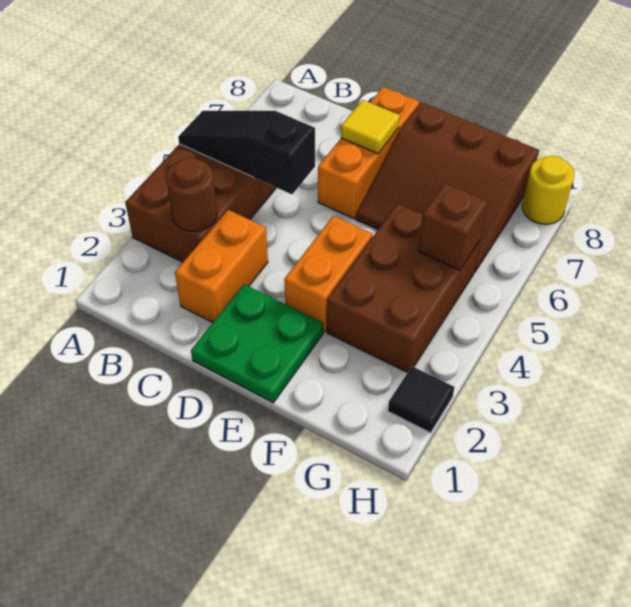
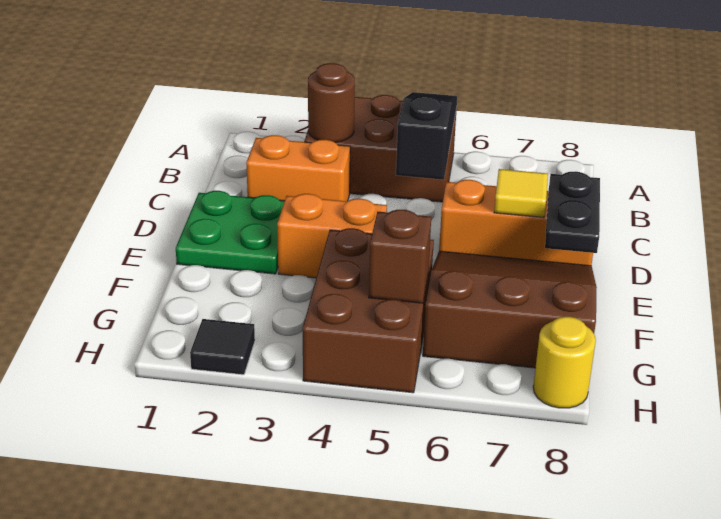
none -> black plate D8:E8 level 2
brown slope E6:G8 level 1 top 8 -> brown slope E6:G8 level 1 top G
brown brick F3:G5 level 1 -> brown brick F4:H5 level 1

